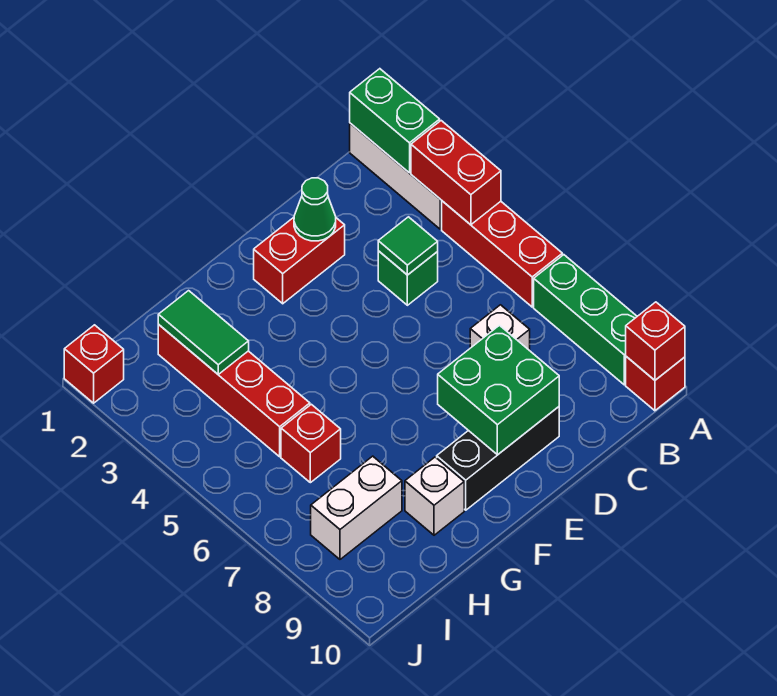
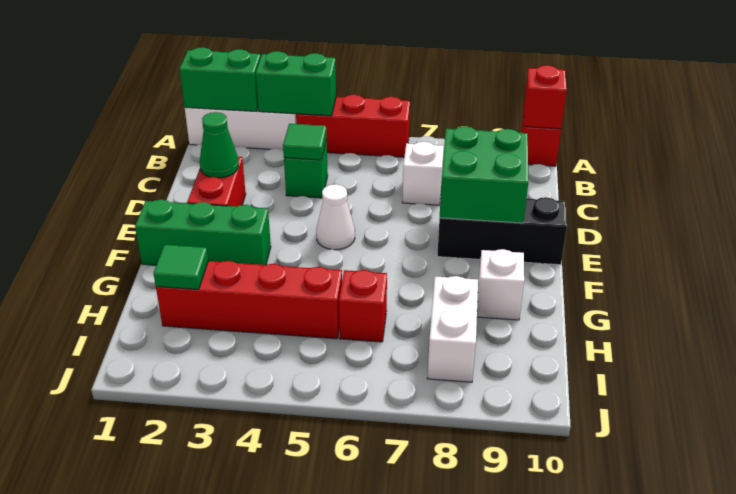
red brick A3:A4 level 2 -> green brick A3:A4 level 2
green brick A7:A9 level 1 -> green brick F1:F3 level 1
black brick D9:F9 level 1 -> black brick E8:E10 level 1
none -> white cone E5 level 1
green tile H2:H3 level 2 -> green tile H2 level 2
red brick J1 level 1 -> none

